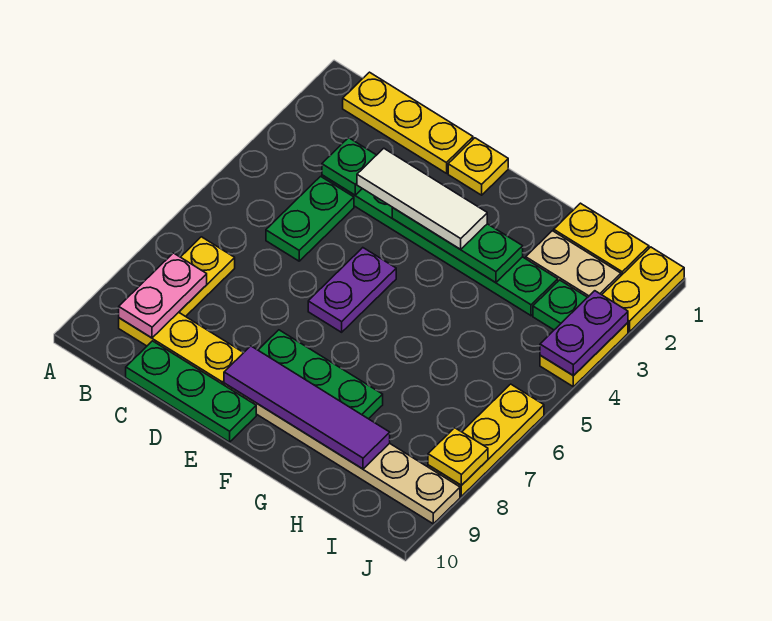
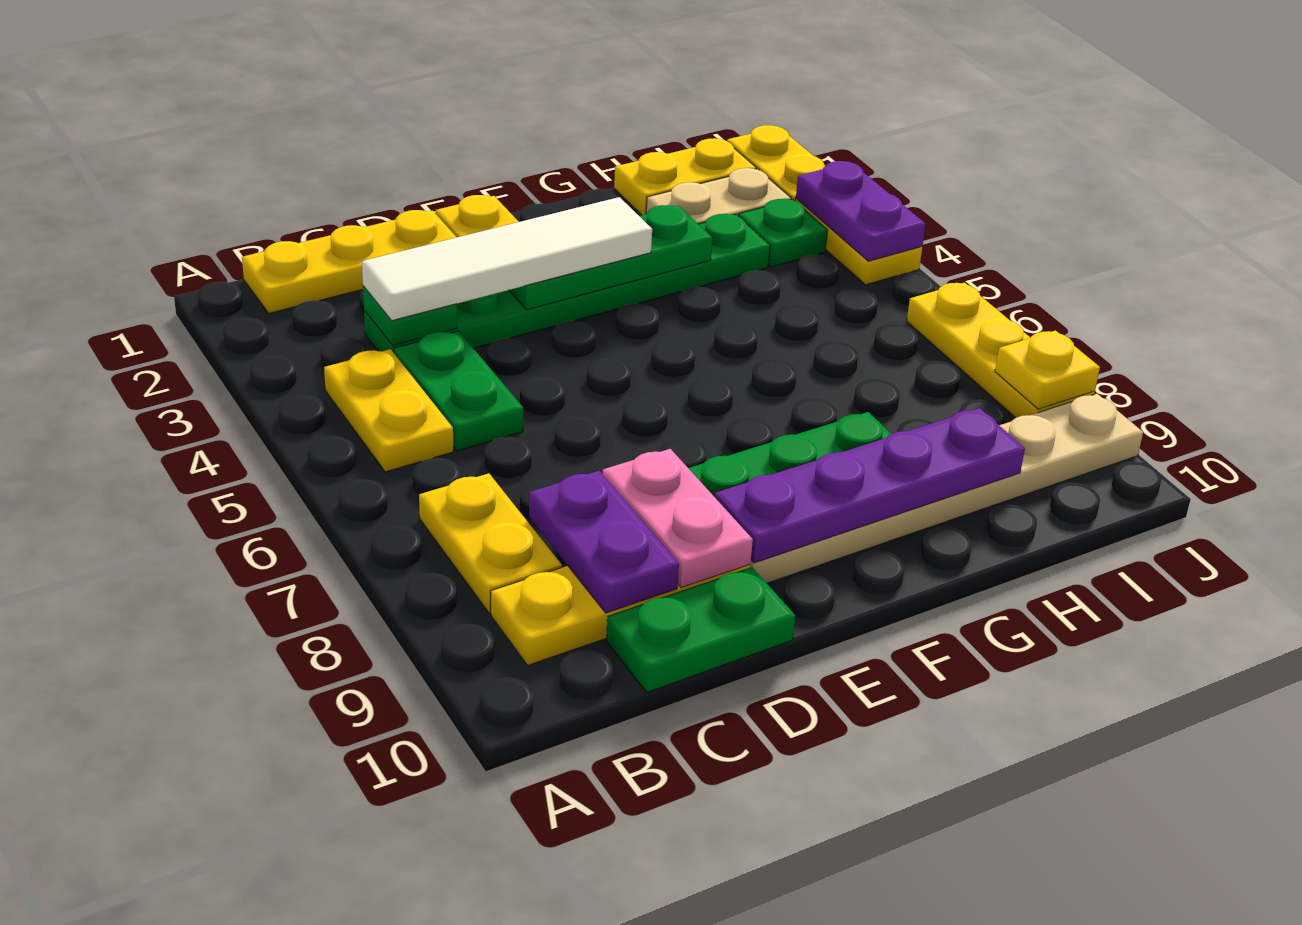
none -> yellow plate B4:B5 level 1
pink plate B8:B9 level 2 -> pink plate D8:D9 level 2
green plate C10:E10 level 1 -> green plate C10:D10 level 1
white tile D3:F3 level 3 -> white tile C3:F3 level 3
purple plate E5:E6 level 1 -> purple plate C8:C9 level 2
purple tile E9:H9 level 2 -> purple plate E9:H9 level 2

